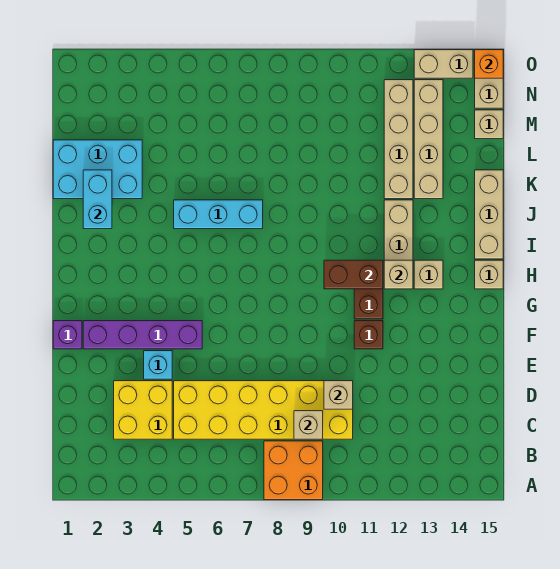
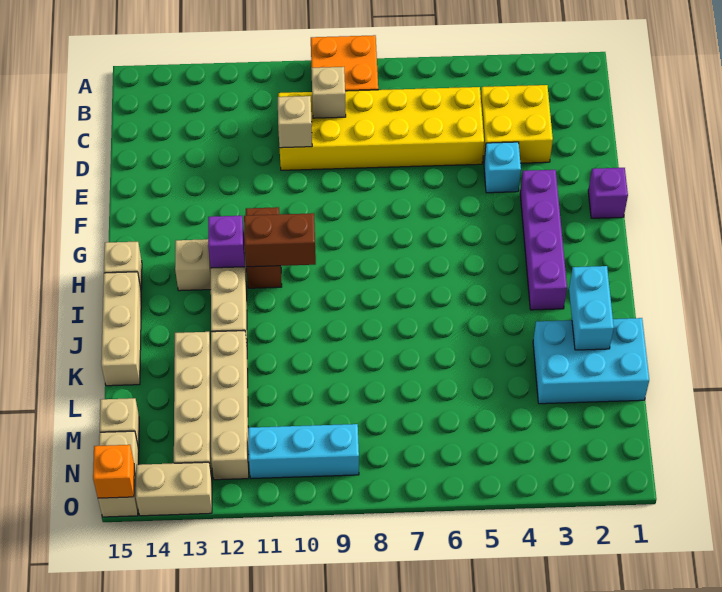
purple brick F2:F5 level 1 -> purple brick F3:I3 level 1
brown brick F11 level 1 -> none
tan brick H12 level 2 -> purple brick H12 level 2
cyan brick J5:J7 level 1 -> cyan brick N9:N11 level 1

